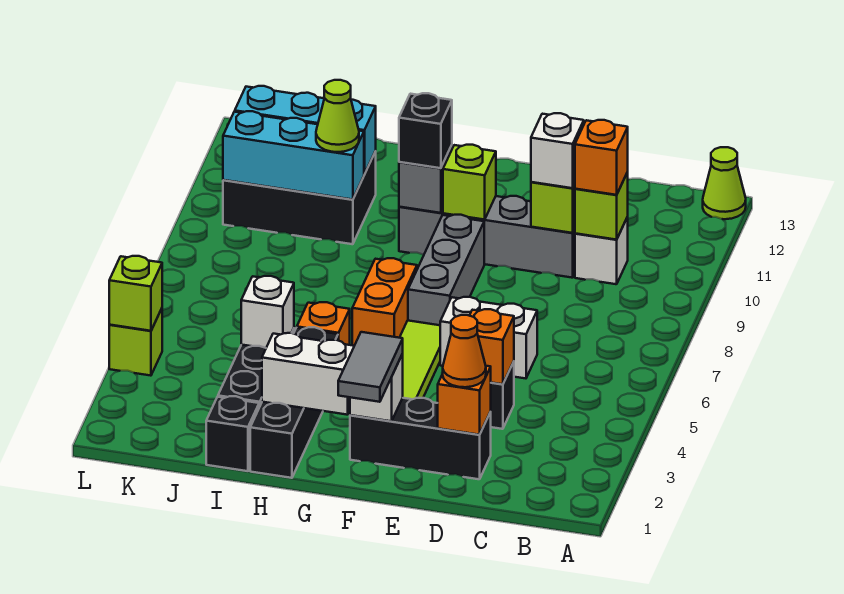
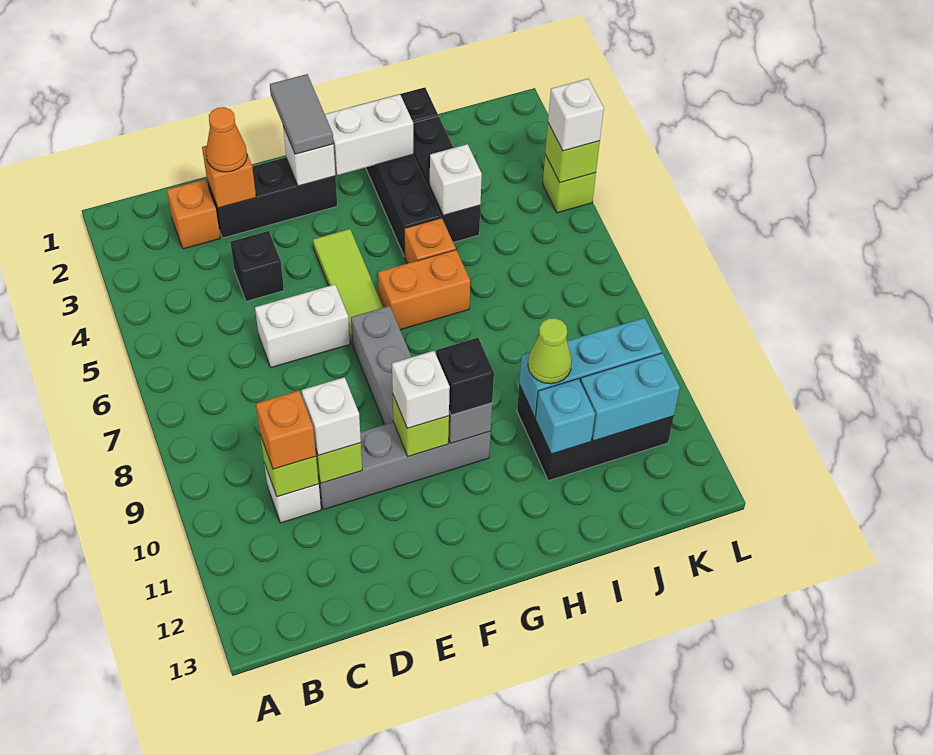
lime cone A13 level 1 -> none
orange brick D4 level 2 -> orange brick C2 level 1
none -> white brick F10 level 3
orange brick G6:G7 level 1 -> orange brick G6:H6 level 1
none -> white brick L4 level 3

